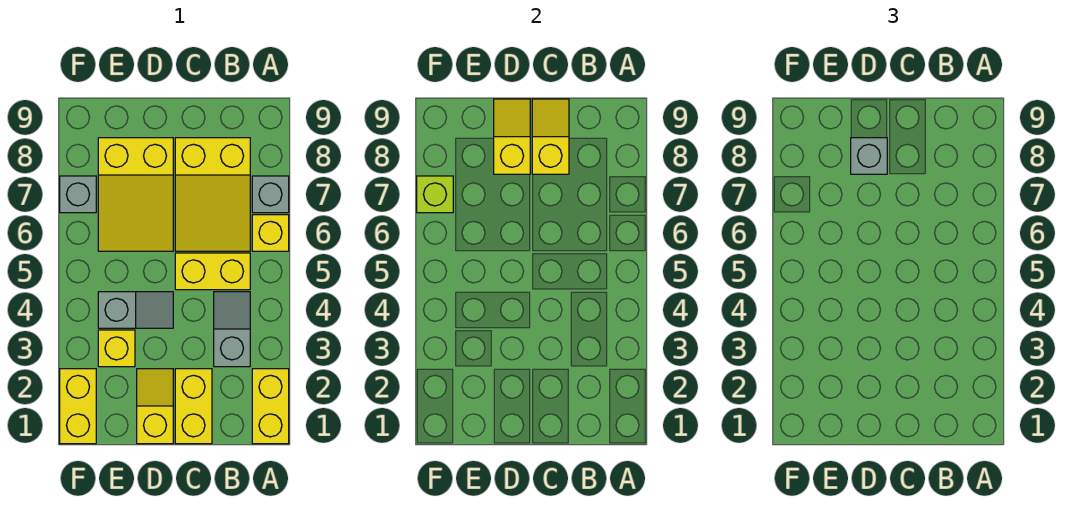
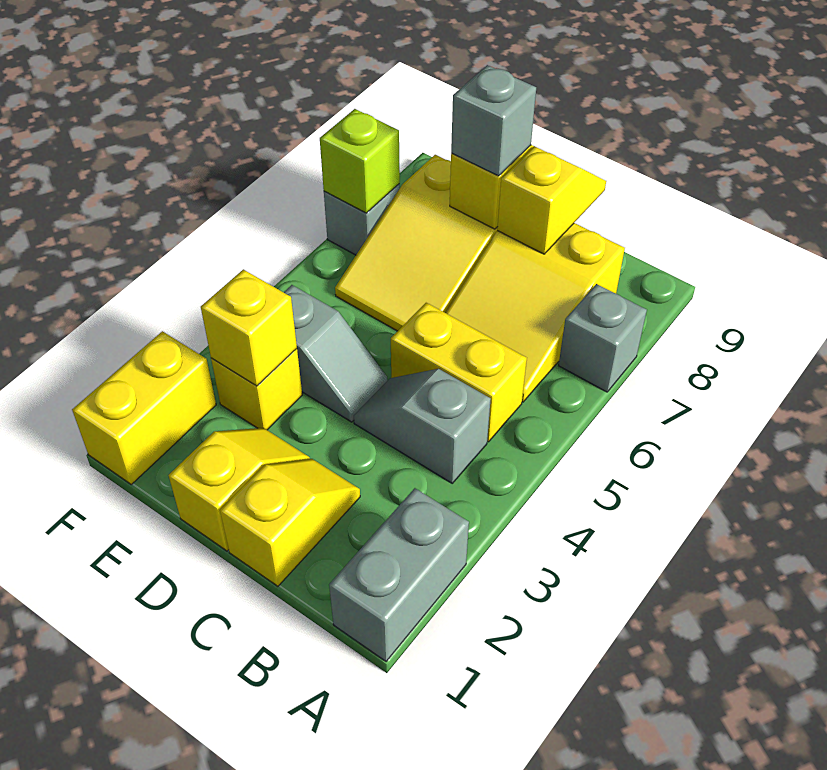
yellow brick A1:A2 level 1 -> grey brick A1:A2 level 1
yellow brick A6 level 1 -> yellow brick E3 level 2
grey slope B3:B4 level 1 top 3 -> grey slope B4:C4 level 1 top B
yellow brick C1:C2 level 1 -> yellow slope C1:C2 level 1 top 1

